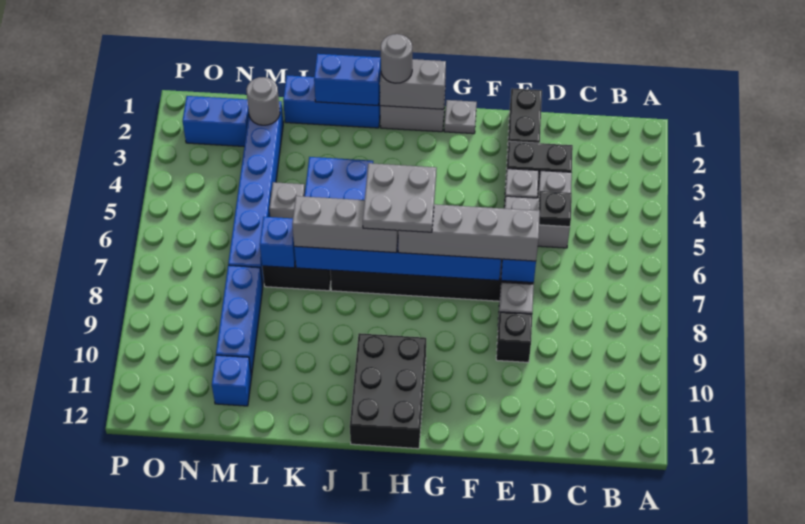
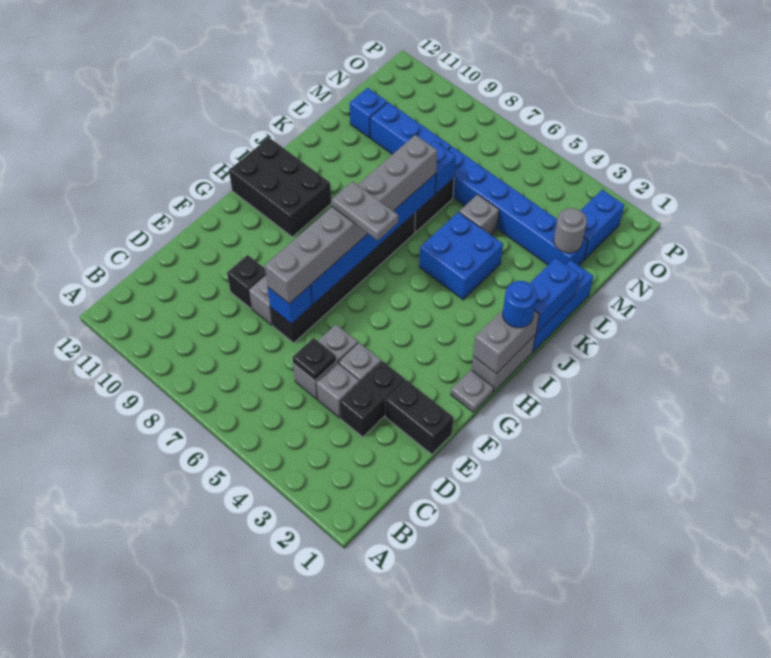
grey plate H6:I7 level 4 -> grey plate H6:H7 level 4
grey round brick I1 level 3 -> blue round brick I1 level 3

